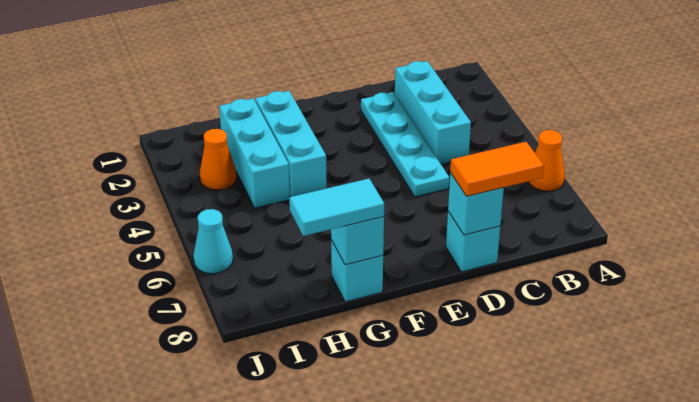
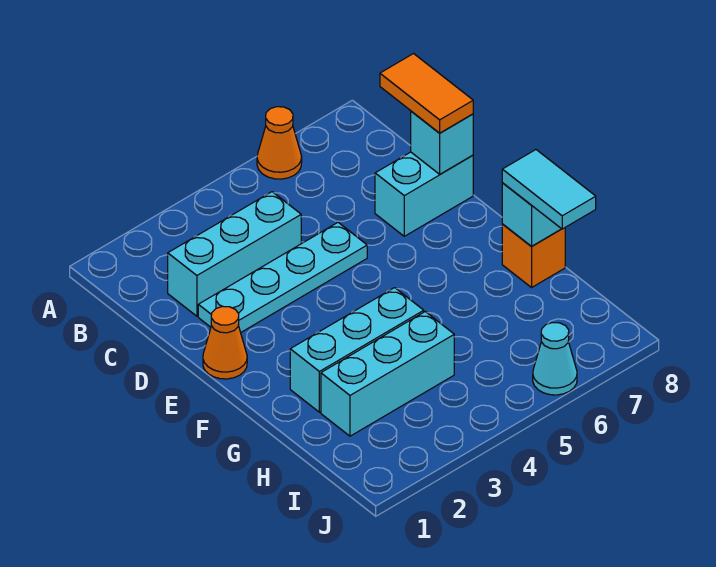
cyan brick D8 level 1 -> cyan brick D7:D8 level 1
cyan brick G8 level 1 -> orange brick G8 level 1
orange cone I3 level 1 -> orange cone E1 level 1

